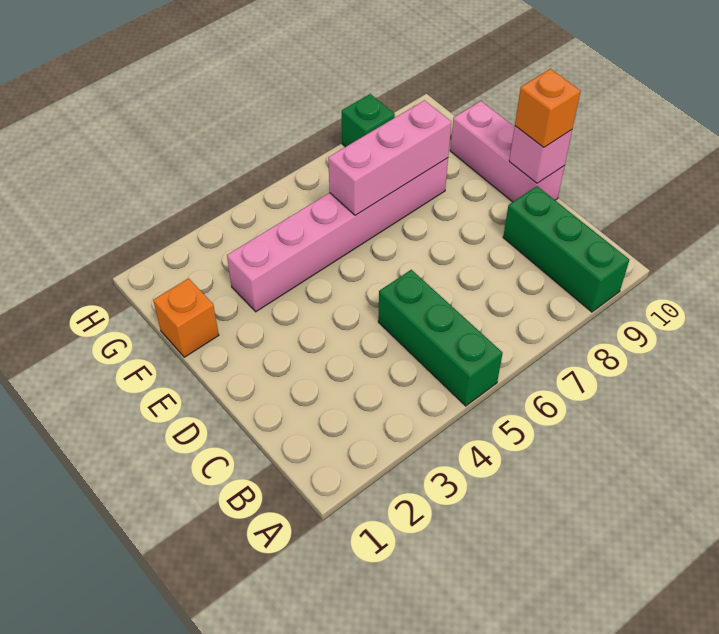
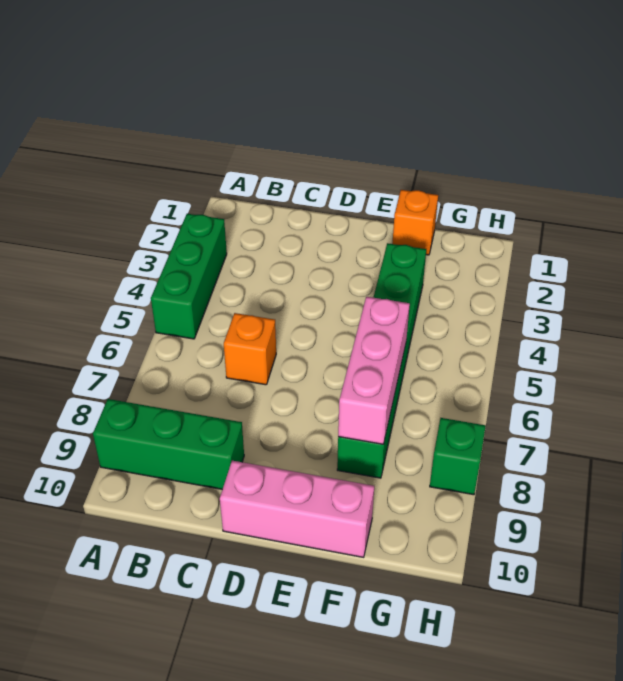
green brick A5:C5 level 1 -> green brick A3:A5 level 1
pink brick D10 level 2 -> none
orange brick D10 level 3 -> orange brick C6 level 1
pink brick F3:F8 level 1 -> green brick F3:F8 level 1

